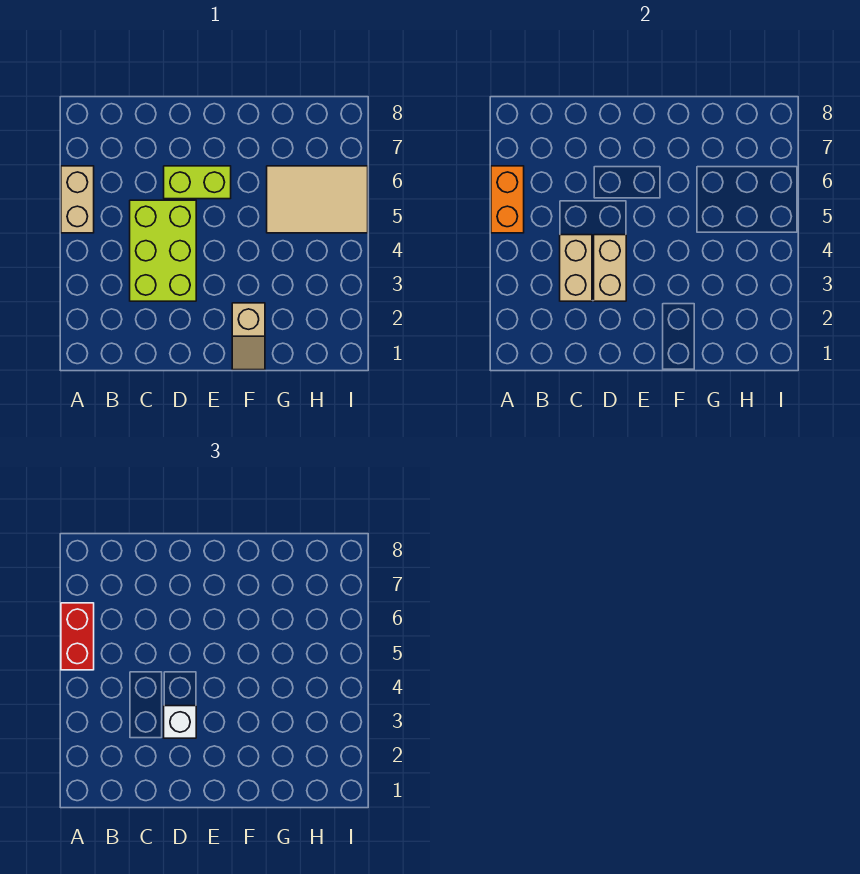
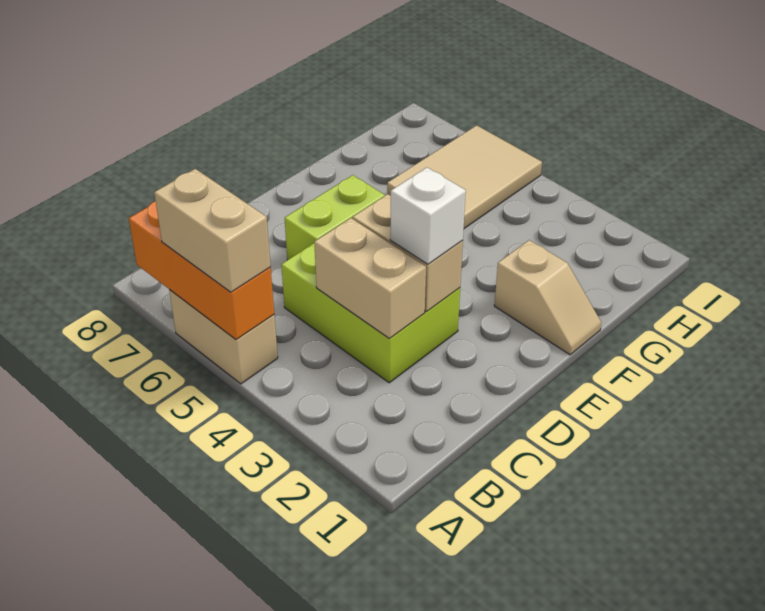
orange brick A5:A6 level 2 -> orange brick A5:A7 level 2
red brick A5:A6 level 3 -> tan brick A5:A6 level 3

